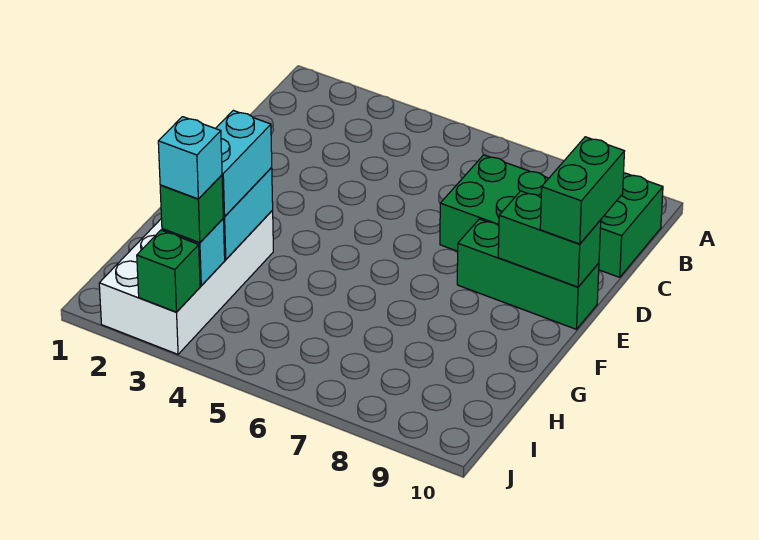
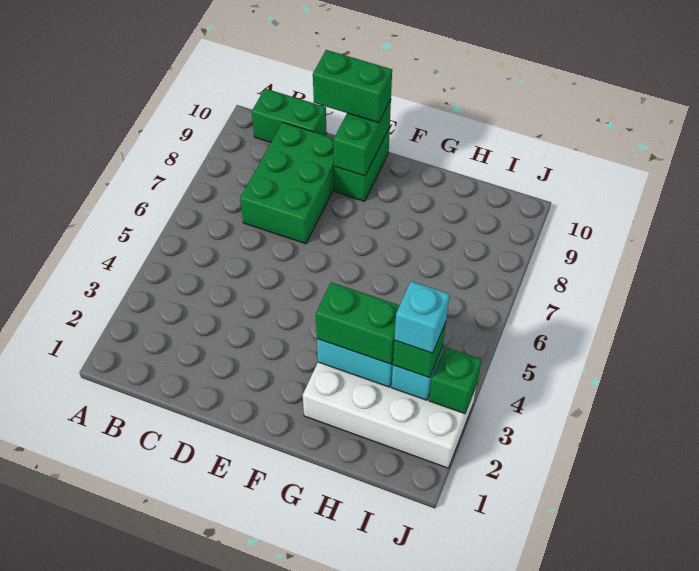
green brick E8:E10 level 1 -> green brick E9:E10 level 1
cyan brick G3:H3 level 3 -> green brick G3:H3 level 3

